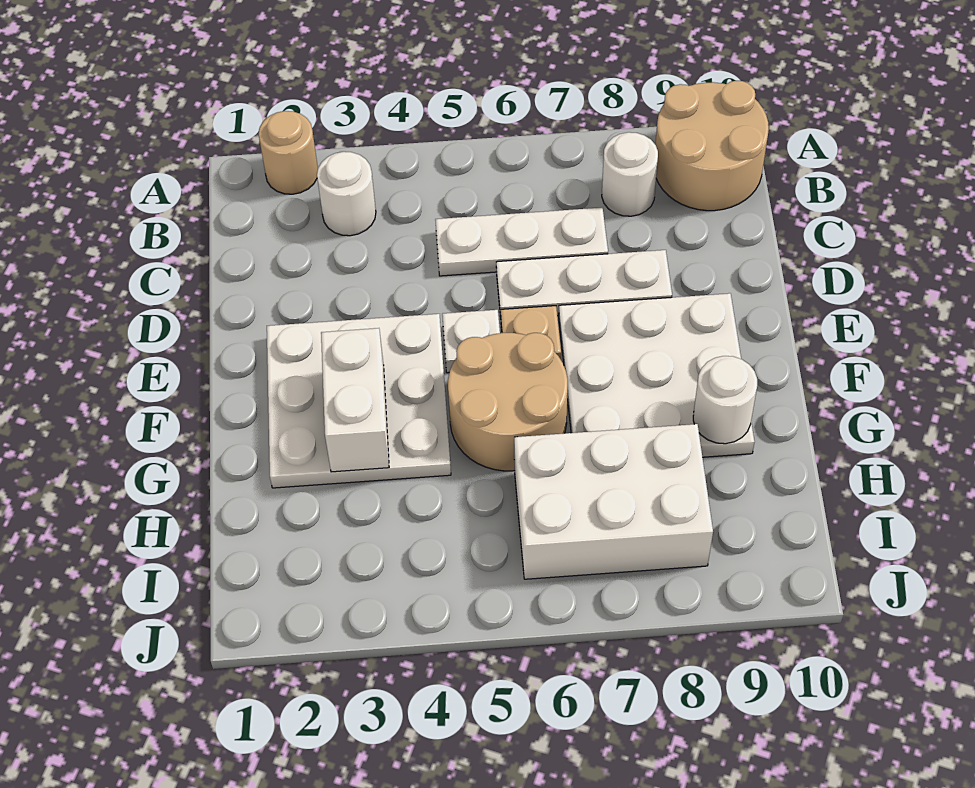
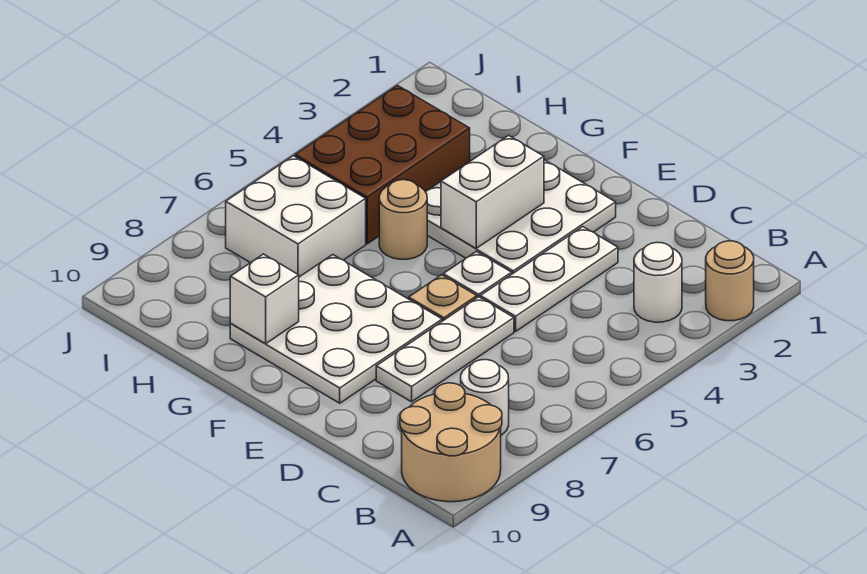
white plate C5:C7 level 1 -> white plate D3:D5 level 1
white brick F3:G3 level 2 -> white brick F3:F4 level 2
tan round brick F5:G6 level 1 -> tan round brick G5 level 1
white round brick G9 level 2 -> white brick G9 level 2
none -> brown brick H3:I5 level 1
white brick H6:I8 level 1 -> white brick H6:I7 level 1

